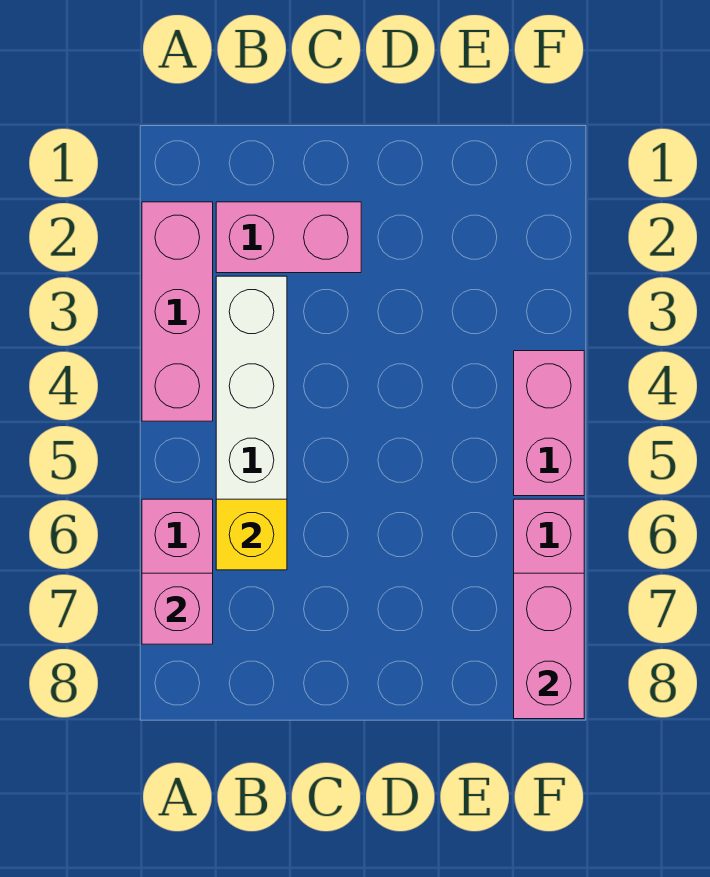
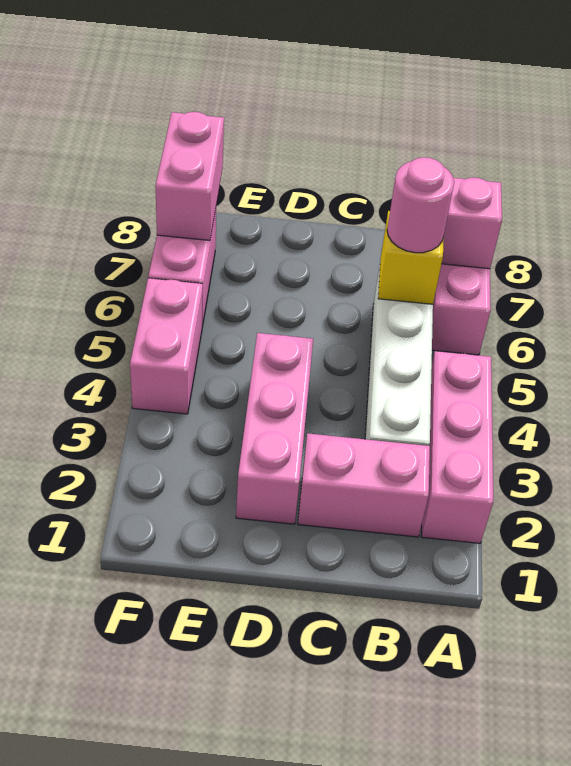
none -> pink round brick B6 level 3
none -> pink brick D2:D4 level 1

